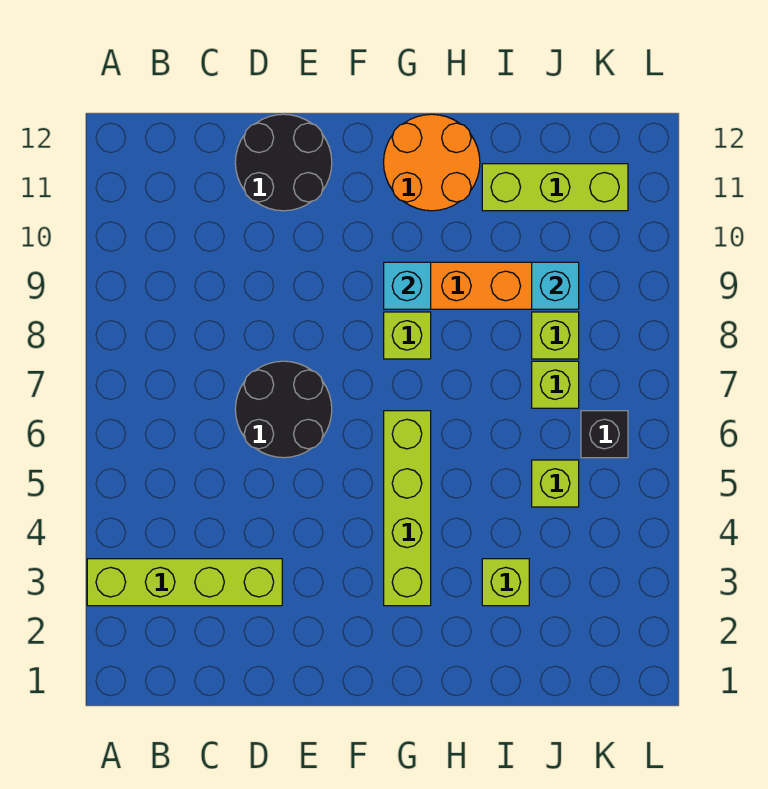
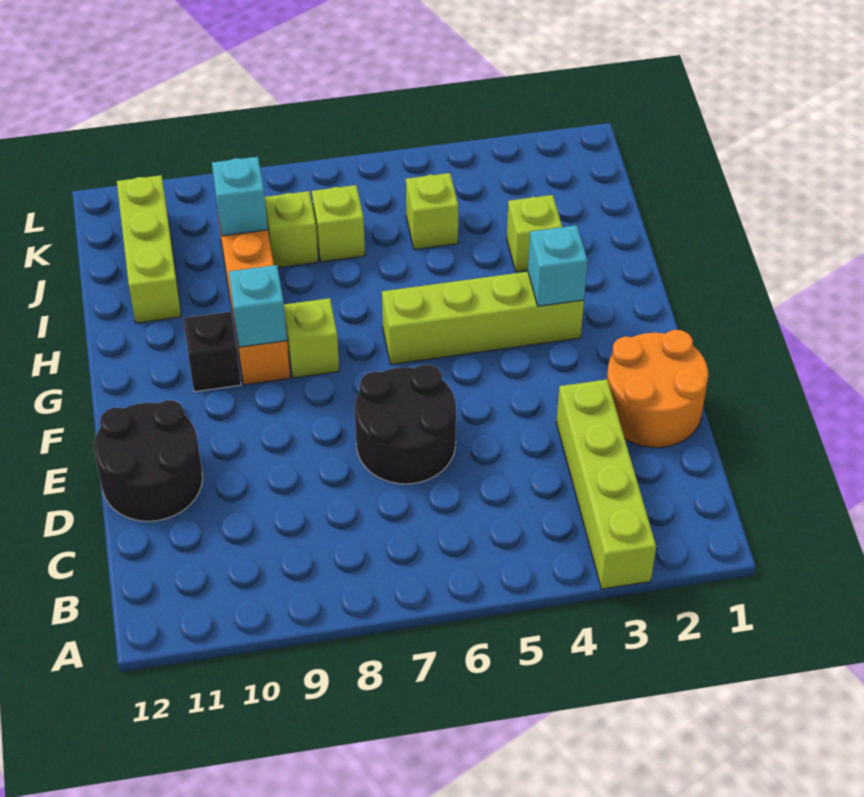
none -> cyan brick G3 level 2
orange round brick G11:H12 level 1 -> orange round brick D1:E2 level 1
black brick K6 level 1 -> black brick G10 level 1

